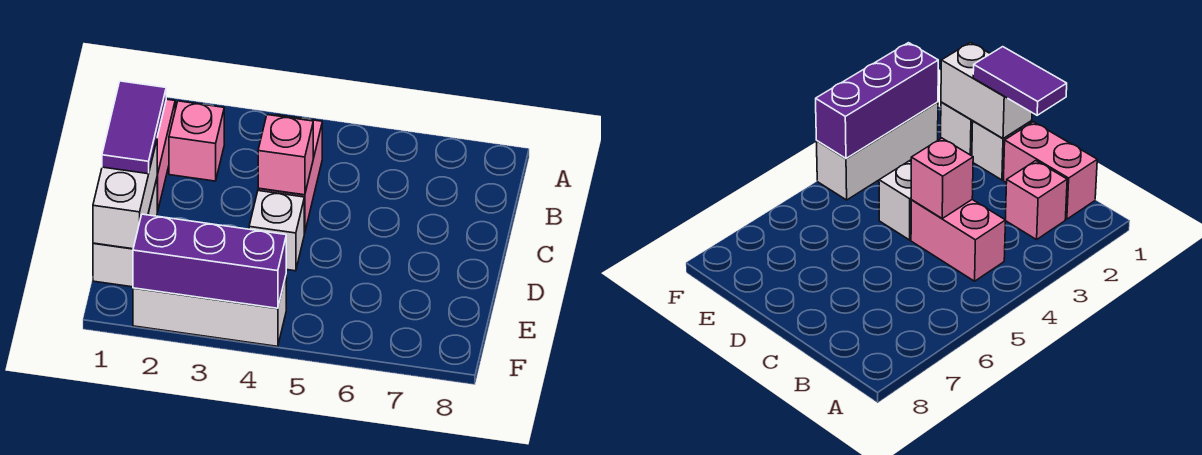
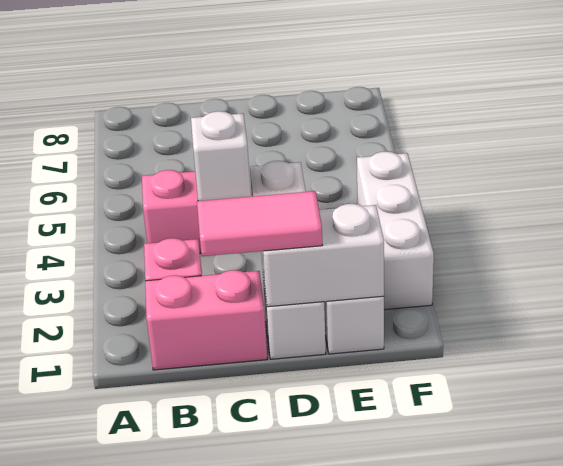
purple tile C1:D1 level 3 -> pink tile C1:D1 level 3
pink brick C4 level 2 -> white brick C4 level 2
purple brick F2:F4 level 2 -> none

